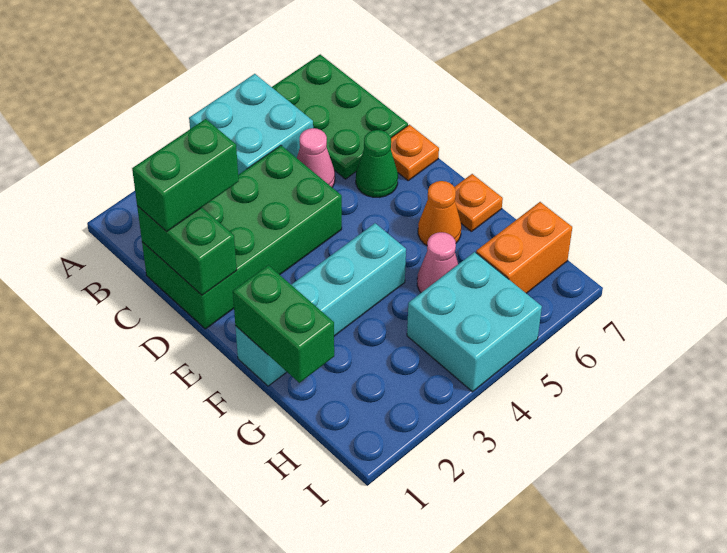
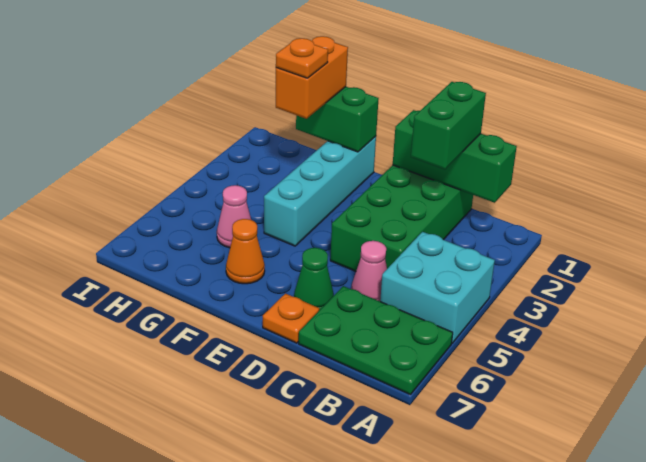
green brick C1:D1 level 2 -> green brick B1:D1 level 2
orange plate F7 level 1 -> orange plate G2 level 4
cyan brick H4:I5 level 1 -> none
orange brick H6:H7 level 1 -> orange brick G1:G2 level 3

